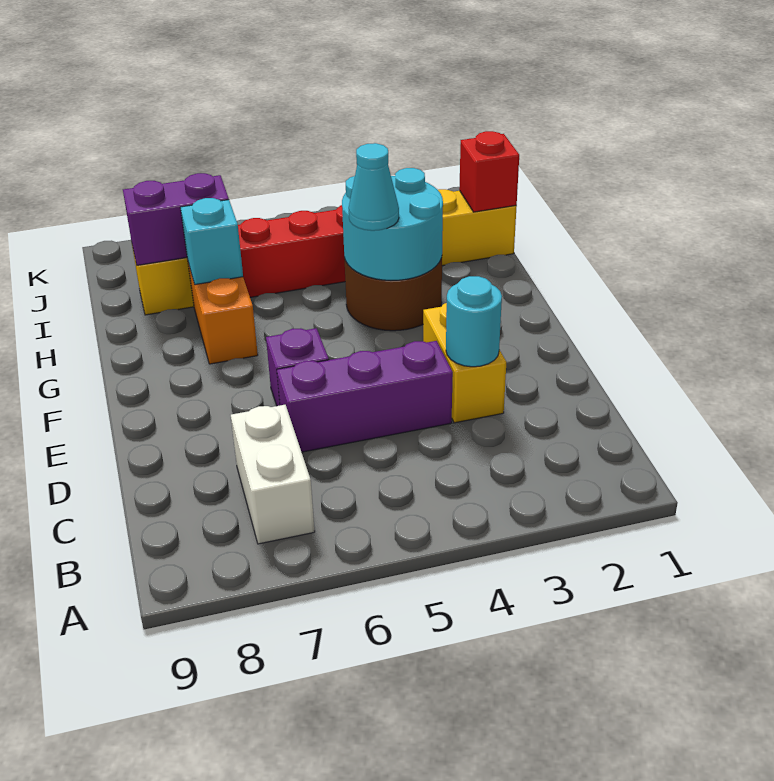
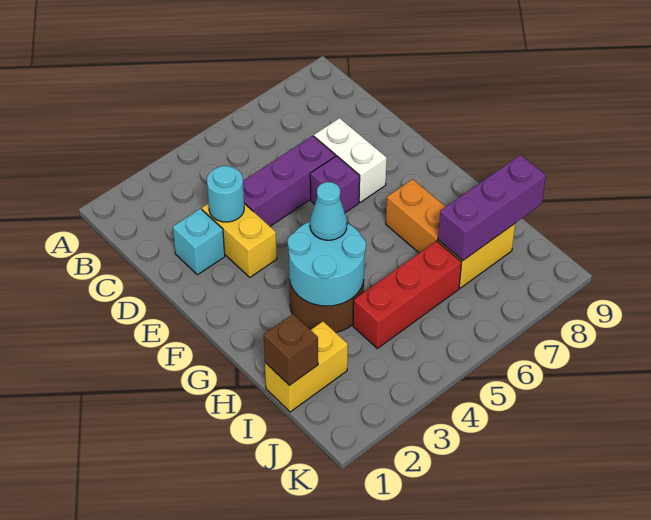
white brick B7:C7 level 1 -> white brick D7:E7 level 1
cyan brick H7 level 2 -> cyan brick D2 level 1
red brick I1 level 2 -> brown brick I1 level 2
purple brick I7:I8 level 2 -> purple brick I7:I9 level 2

